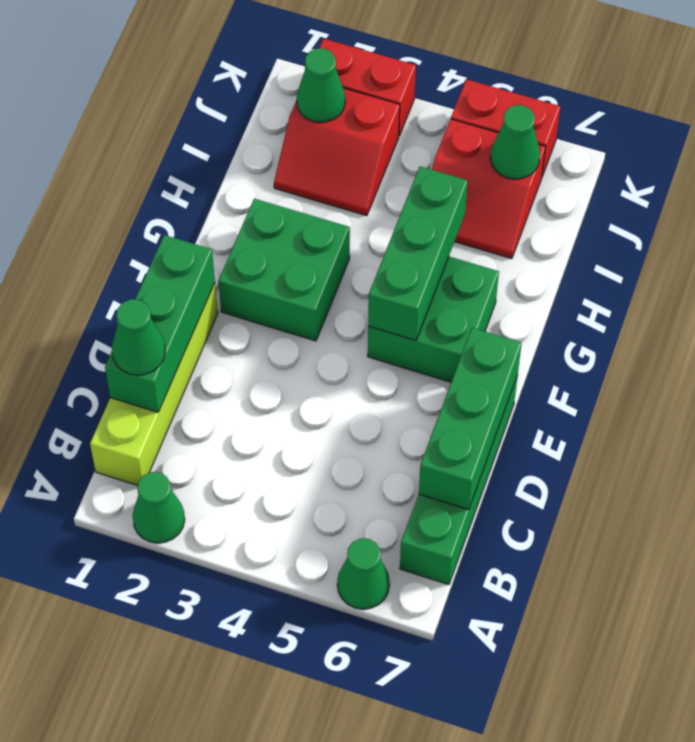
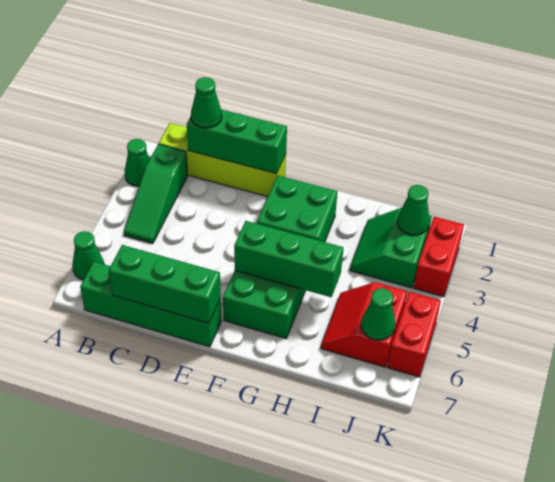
none -> green slope B2:B4 level 1 top 2
red slope I2:J3 level 1 top J -> green slope I2:J3 level 1 top J

